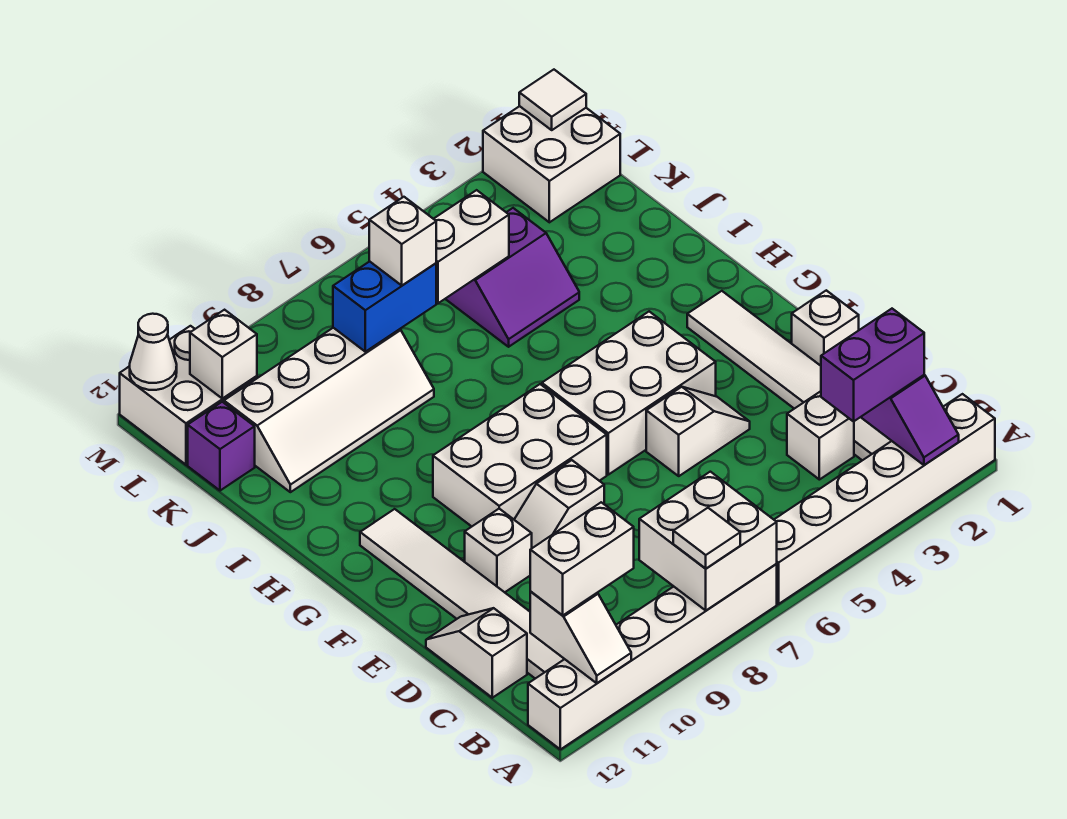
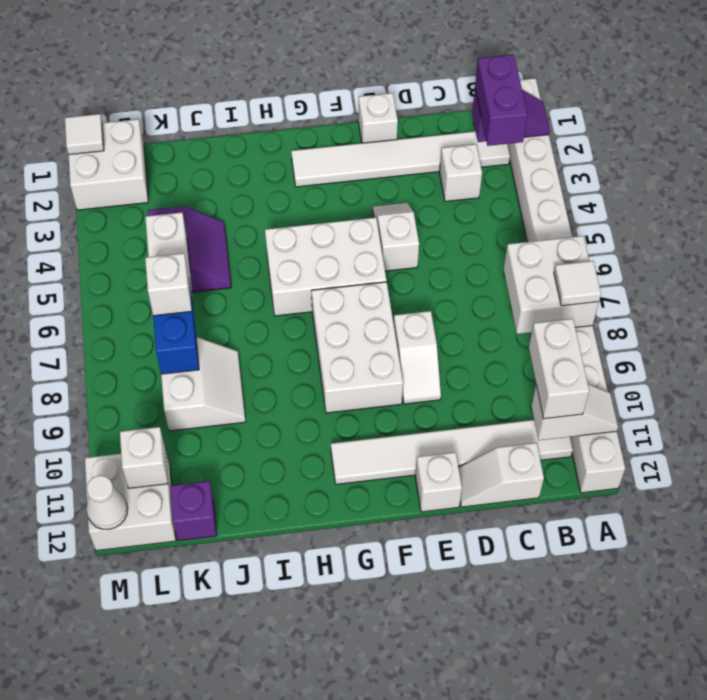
white brick E10 level 1 -> white brick E12 level 1
white brick F4:G6 level 1 -> white brick F5:H6 level 1
white slope J8:K11 level 1 top K -> white slope J8:K9 level 1 top K

